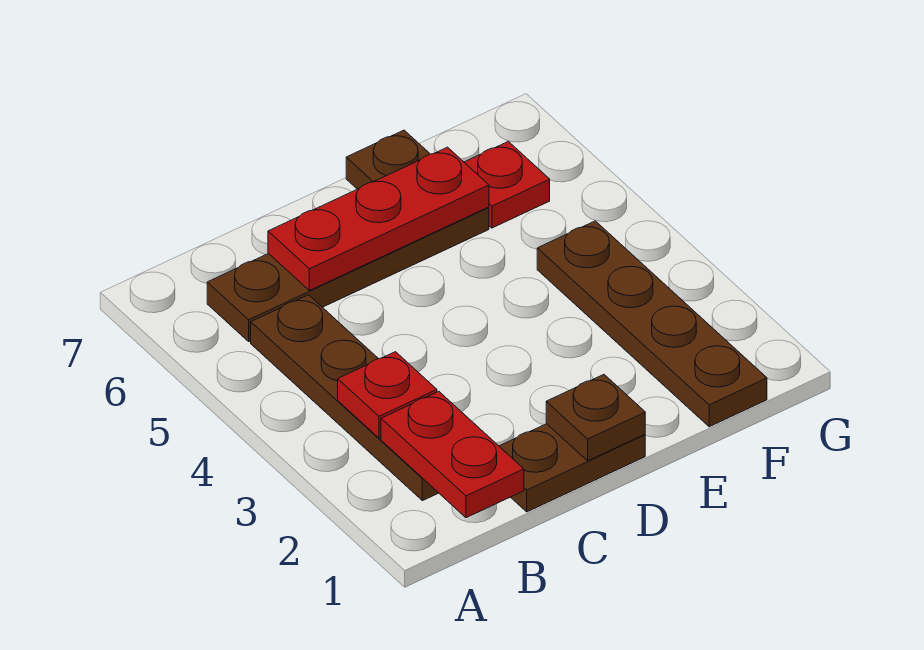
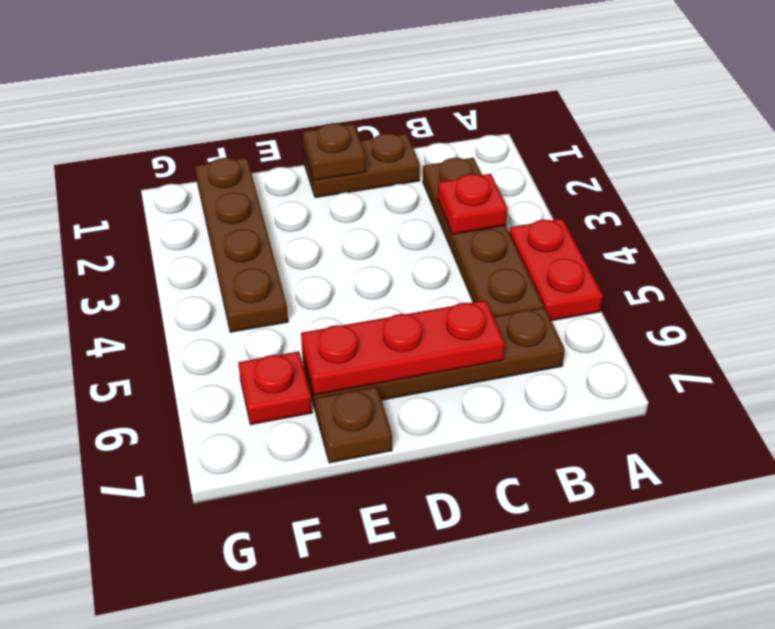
red plate B1:B2 level 2 -> red plate A4:A5 level 1

